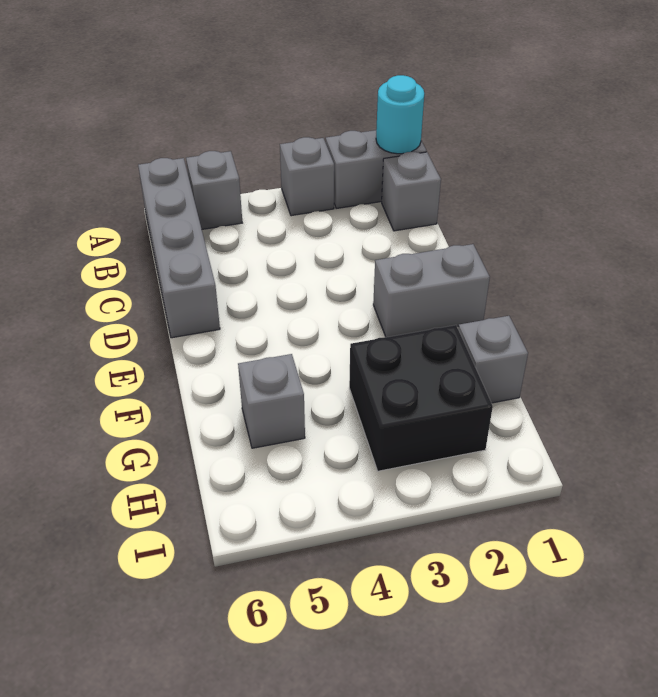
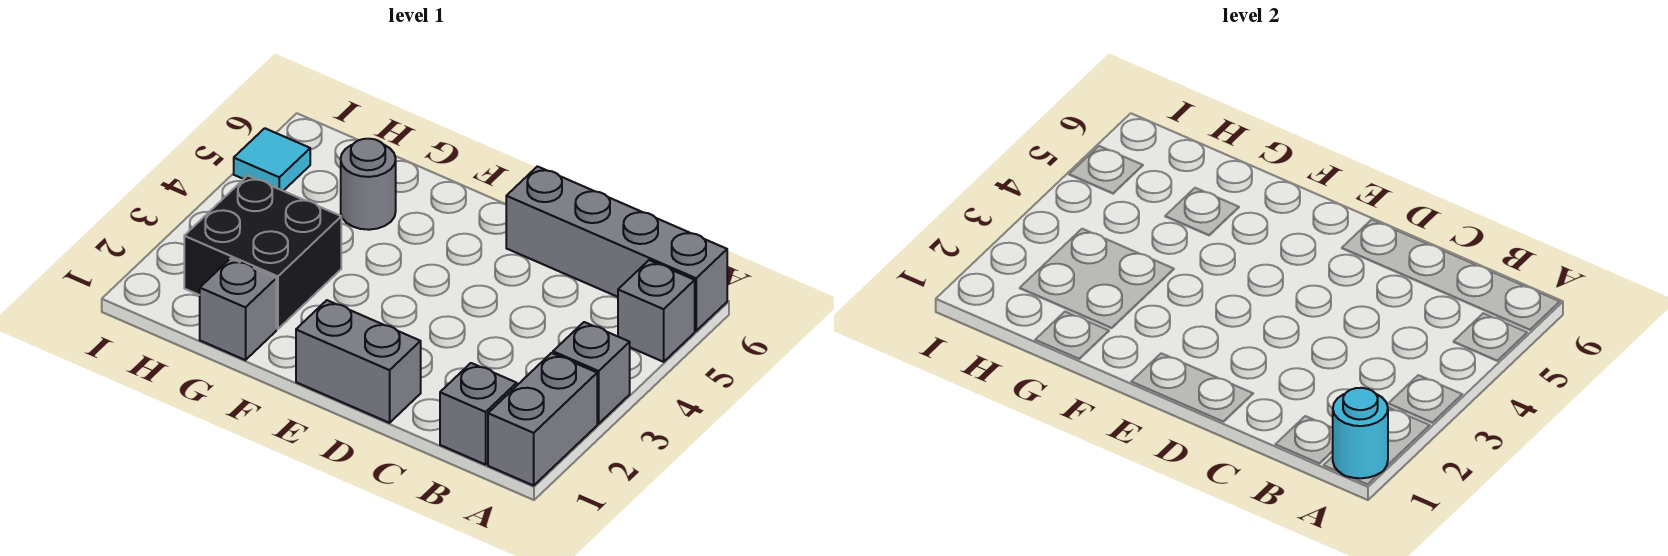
grey brick E1:E2 level 1 -> grey brick D1:E1 level 1
grey brick G5 level 1 -> grey round brick G5 level 1
none -> cyan tile I5 level 1

